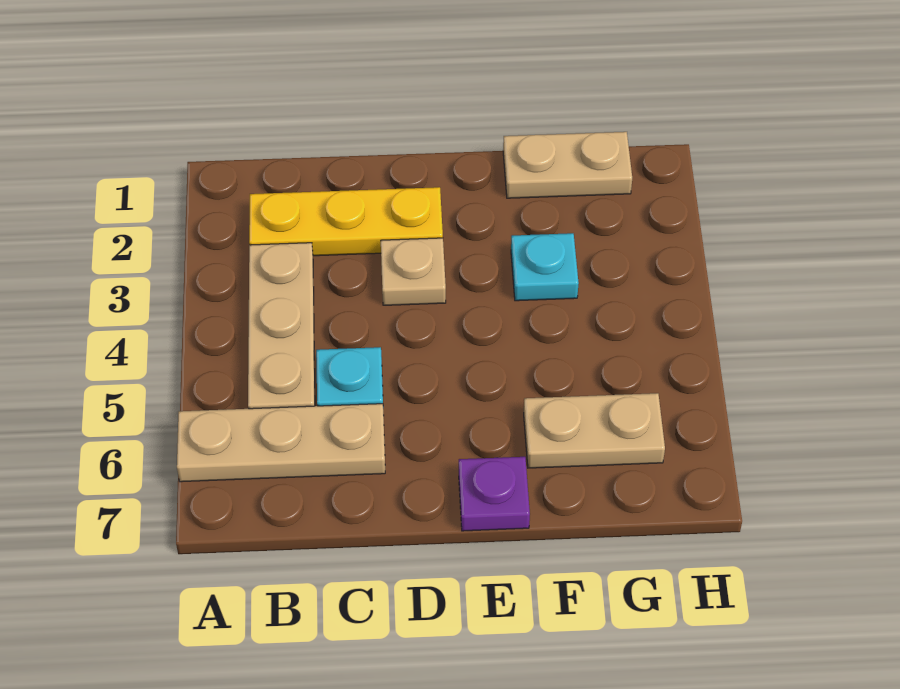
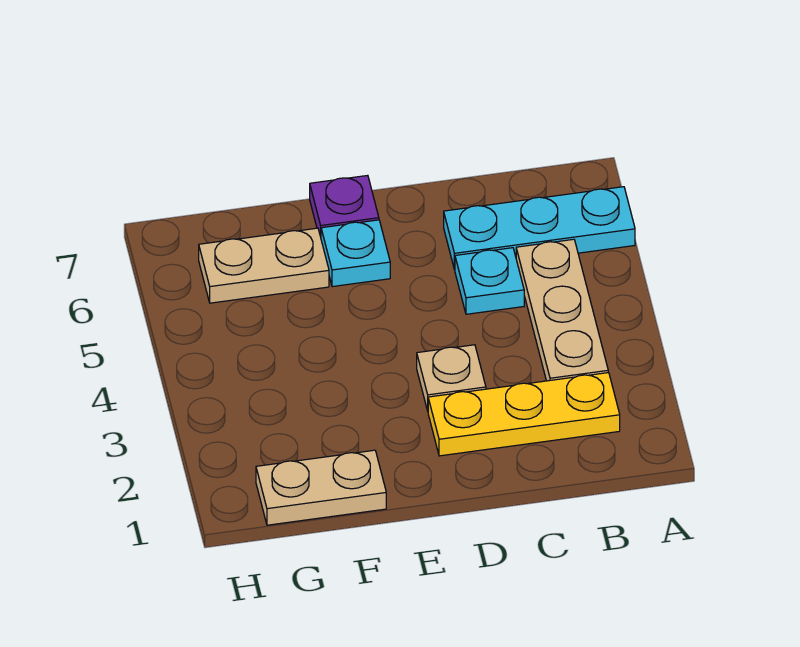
tan plate A6:C6 level 1 -> cyan plate A6:C6 level 1
cyan plate F3 level 1 -> cyan plate E6 level 1

